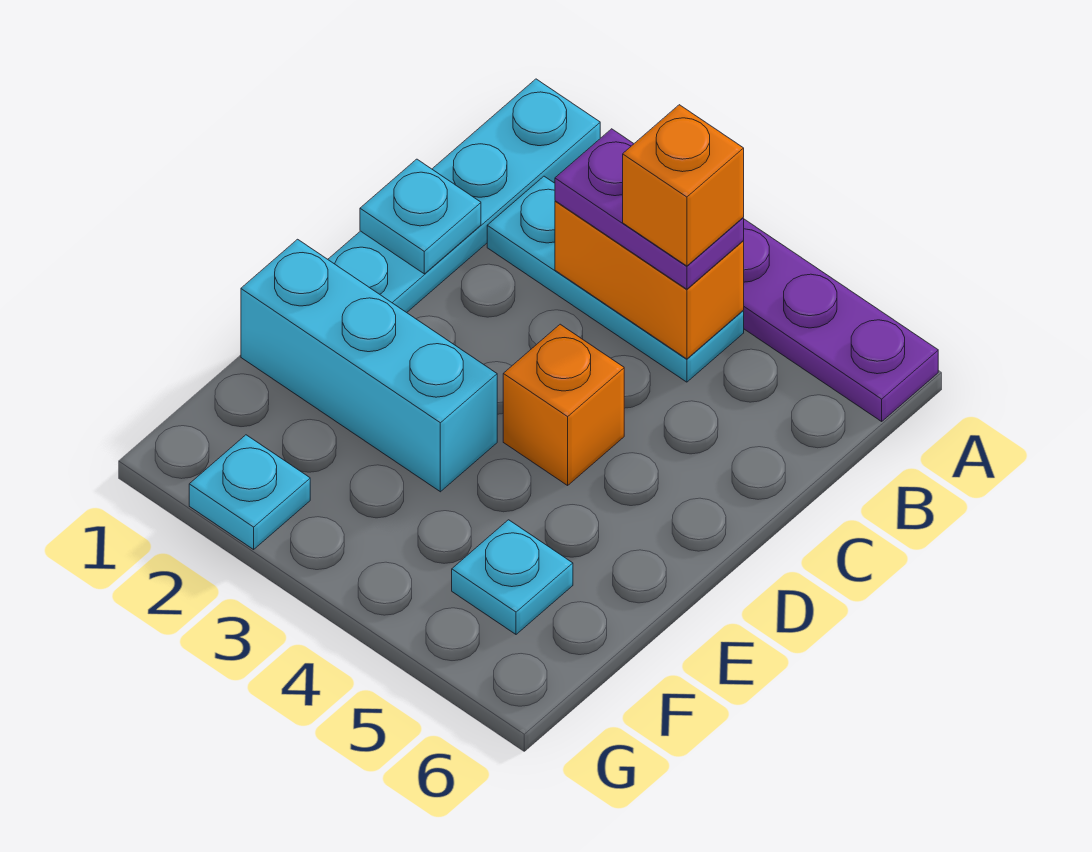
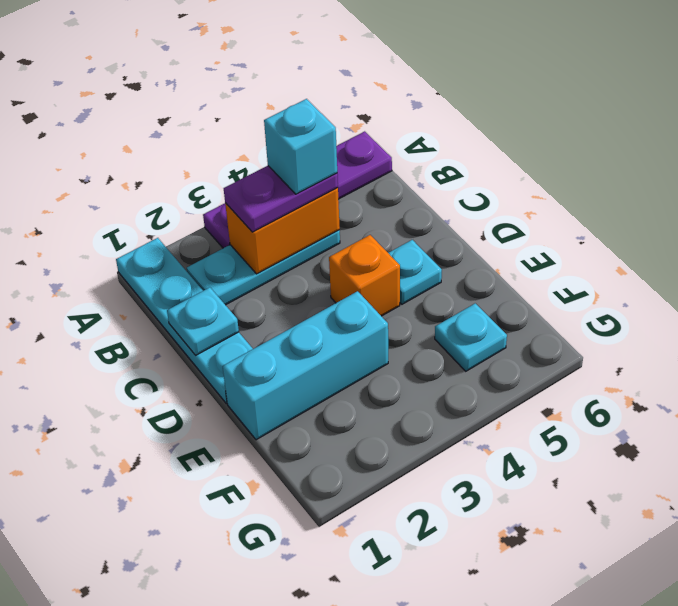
orange brick B4 level 4 -> cyan brick B4 level 4
cyan plate G2 level 1 -> cyan plate D5 level 1

